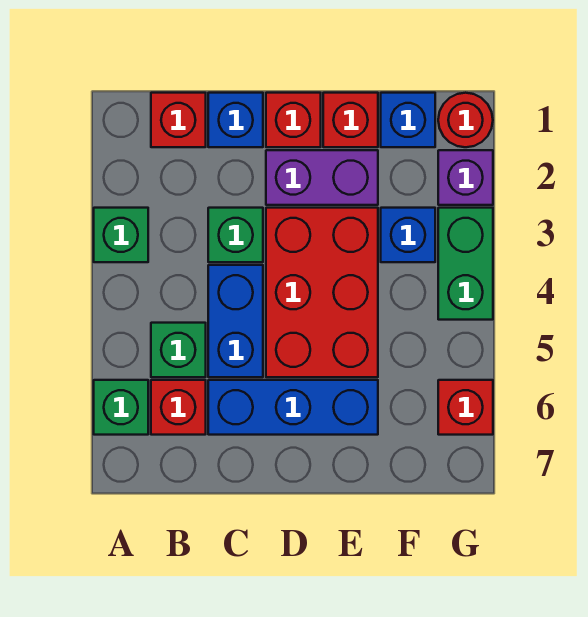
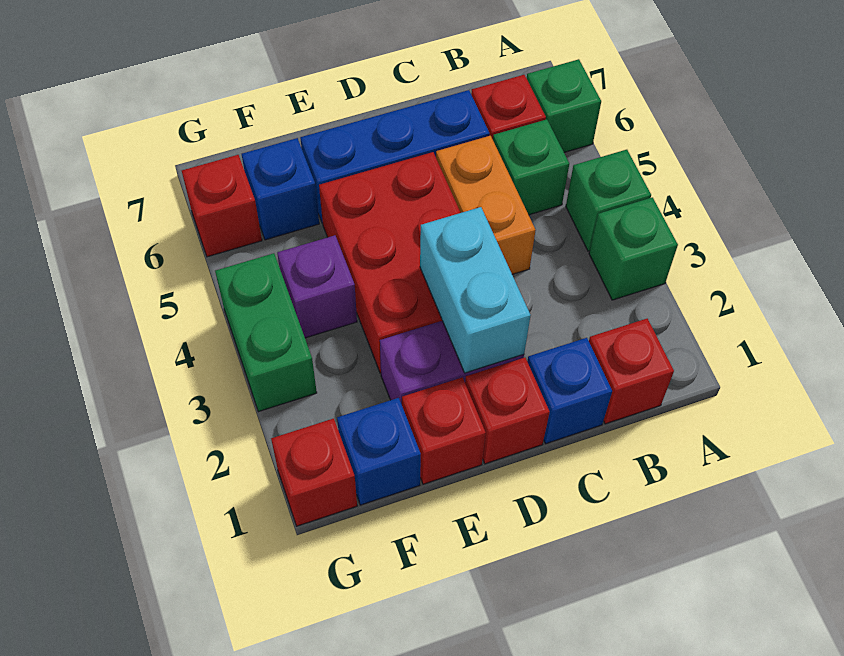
green brick C3 level 1 -> green brick A4 level 1
blue brick C4:C5 level 1 -> orange brick C4:C5 level 1
none -> cyan brick D2:D3 level 2
blue brick F3 level 1 -> blue brick F6 level 1
red round brick G1 level 1 -> red brick G1 level 1
purple brick G2 level 1 -> purple brick F4 level 1

